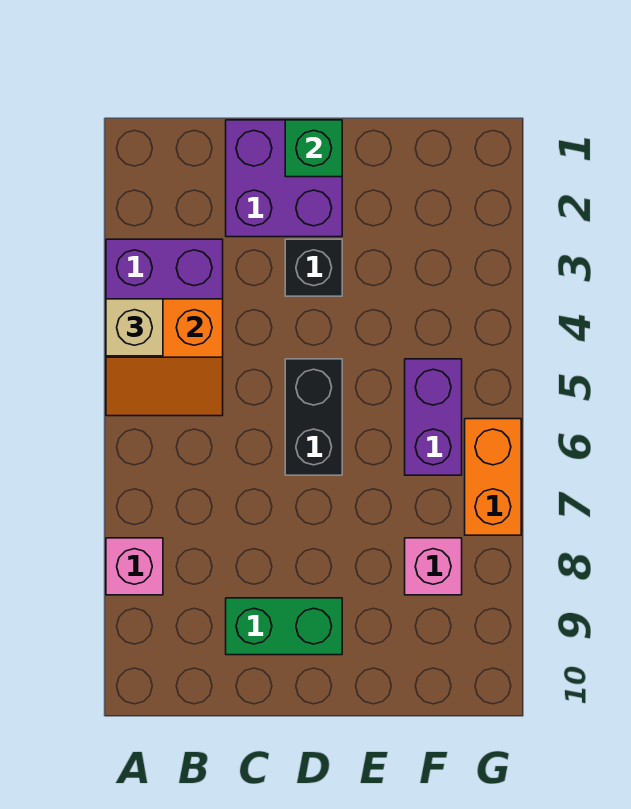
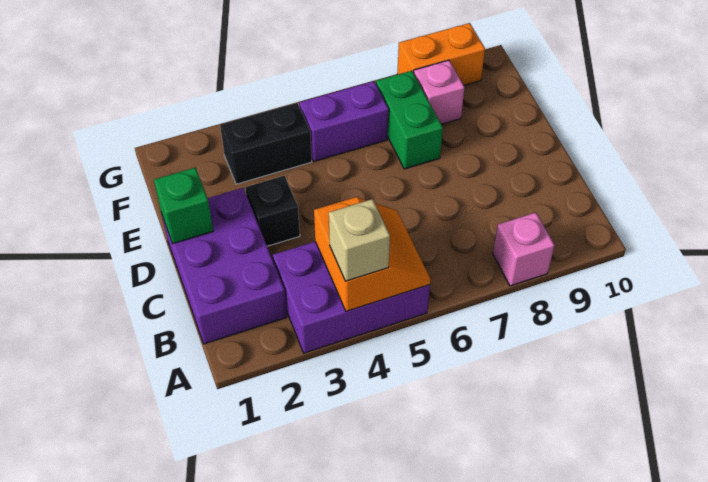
purple brick C1:D2 level 1 -> purple brick B1:D2 level 1
green brick C9:D9 level 1 -> green brick E7:F7 level 1
black brick D5:D6 level 1 -> black brick F3:F4 level 1
orange brick G6:G7 level 1 -> orange brick G8:G9 level 1

